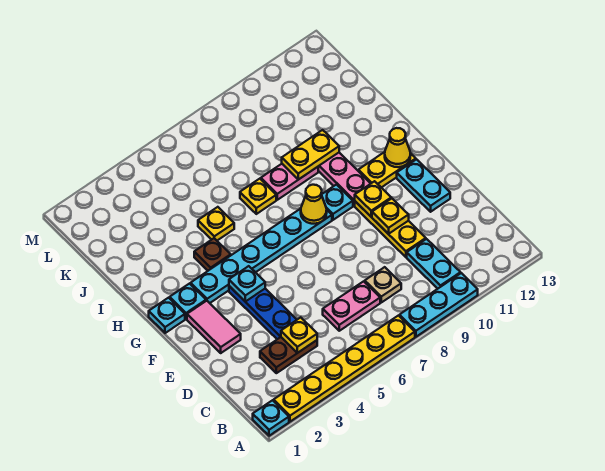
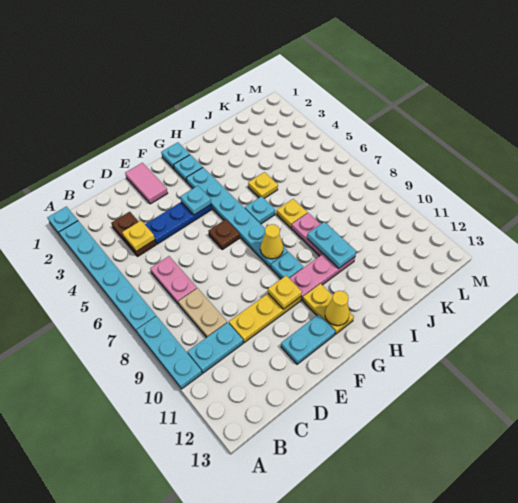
yellow plate A2:A7 level 1 -> cyan plate A2:A7 level 1
tan plate C8 level 1 -> tan plate C8:C9 level 1
pink tile E2:F2 level 1 -> pink tile E1:E2 level 1
yellow plate E10 level 2 -> none
brown plate H4 level 1 -> brown plate F6 level 1
none -> cyan plate H6 level 1
yellow plate I9:I10 level 2 -> cyan plate I9:I10 level 2

